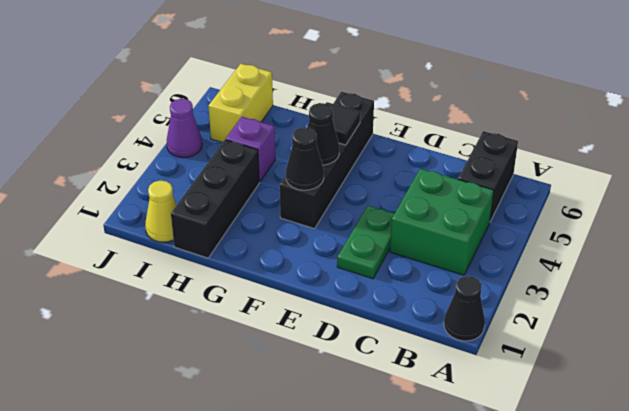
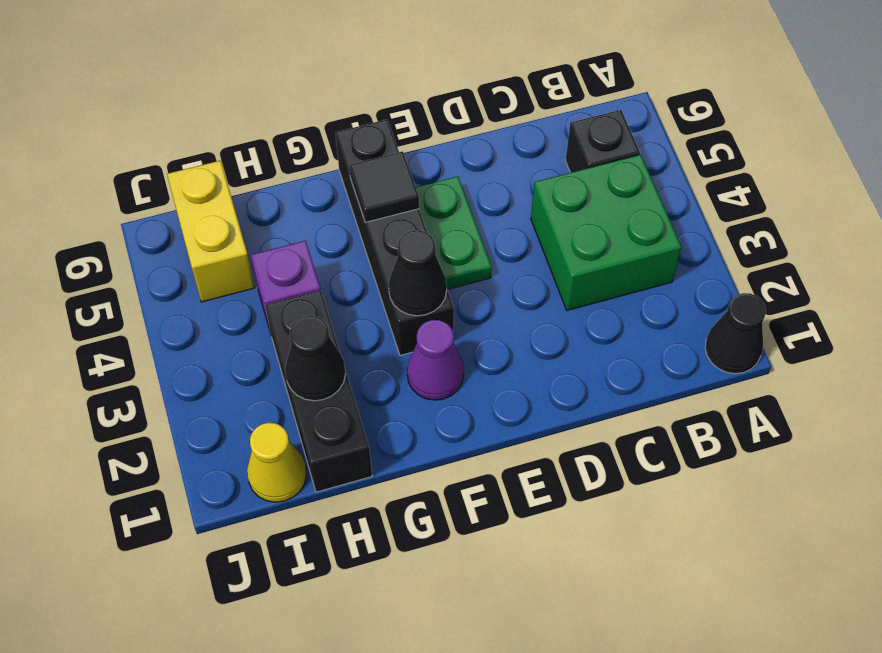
black brick B5:B6 level 1 -> black brick B5 level 1
green plate D2:D3 level 1 -> green plate E4:E5 level 1
black cone F4 level 2 -> black cone H2 level 2
purple cone J4 level 1 -> purple cone F2 level 1

